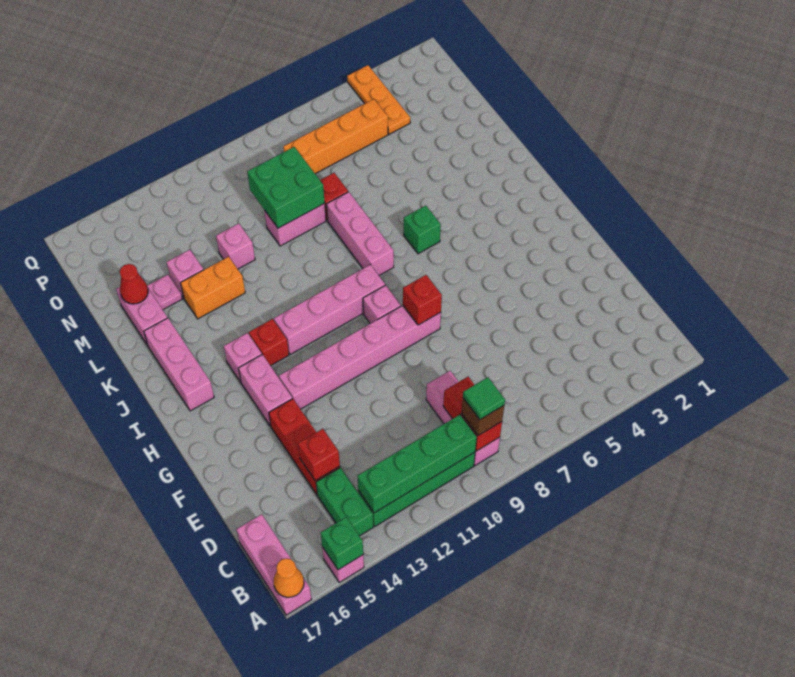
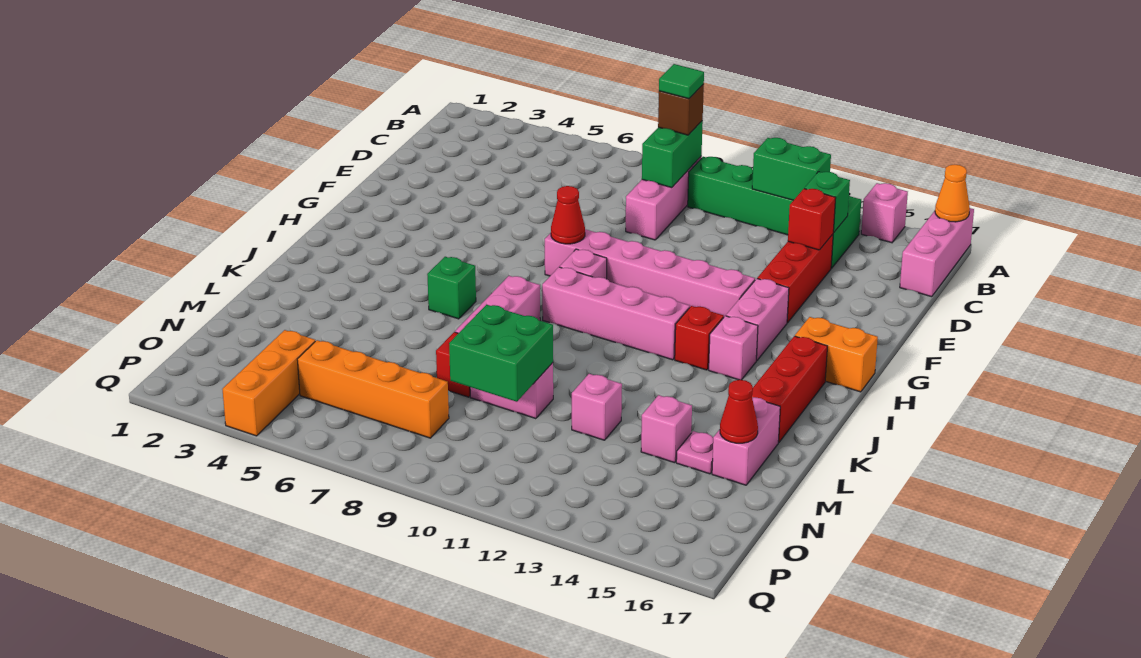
green brick A15 level 2 -> green brick C14 level 2
red brick B9:C9 level 2 -> green brick B9:C9 level 2
green brick B10:B13 level 2 -> green brick B12:B13 level 2
red brick G8 level 2 -> red cone G8 level 2
pink brick I16:K16 level 1 -> red brick I16:K16 level 1
orange brick L13:L14 level 1 -> orange brick H16:H17 level 1
orange plate O4:Q4 level 1 -> orange brick O4:Q4 level 1

